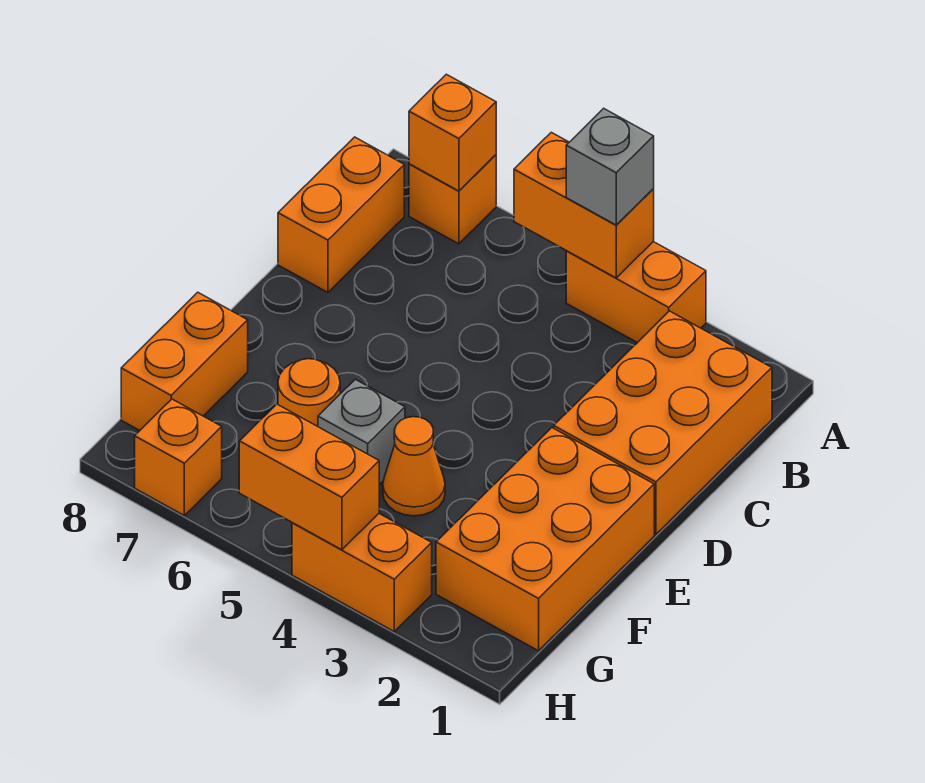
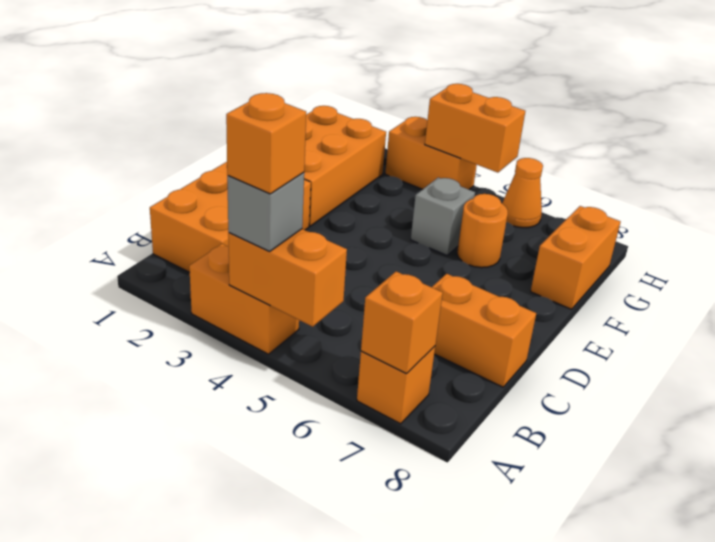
orange brick B8:C8 level 1 -> orange brick C7:C8 level 1
orange cone F4 level 1 -> orange cone H6 level 1
orange brick H7 level 1 -> orange brick A4 level 4

